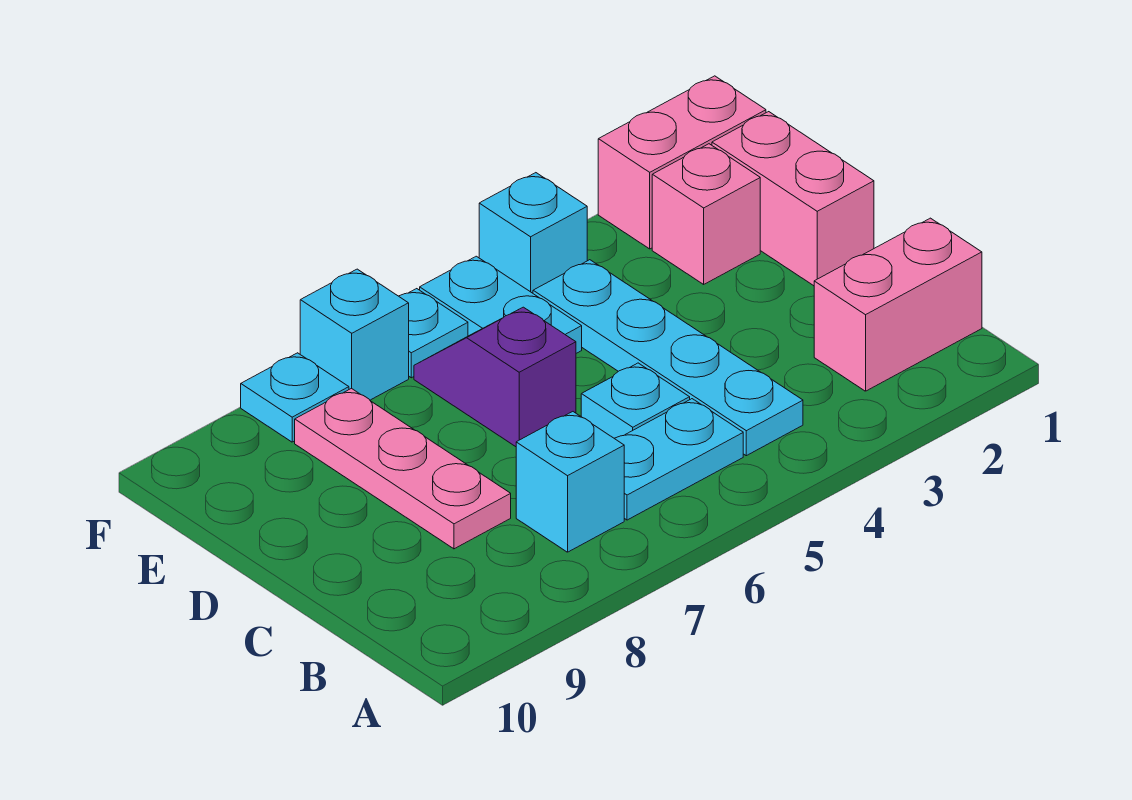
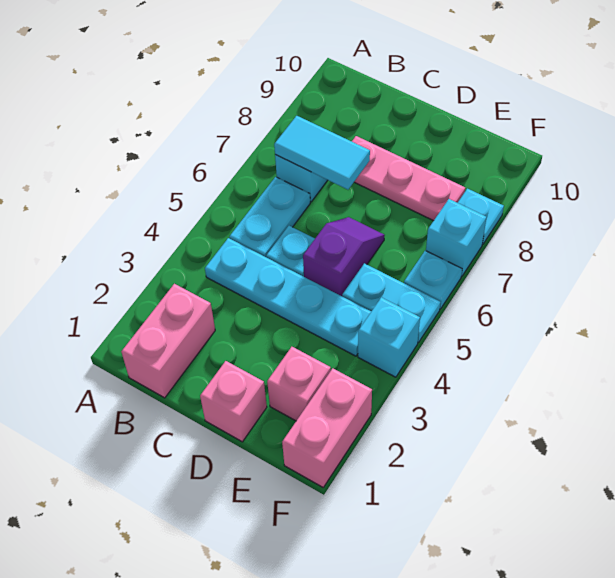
none -> cyan tile B7:C7 level 2
pink brick D1:E1 level 1 -> pink brick D1 level 1
purple slope D6:E6 level 1 top D -> purple slope D5:D6 level 1 top 5

